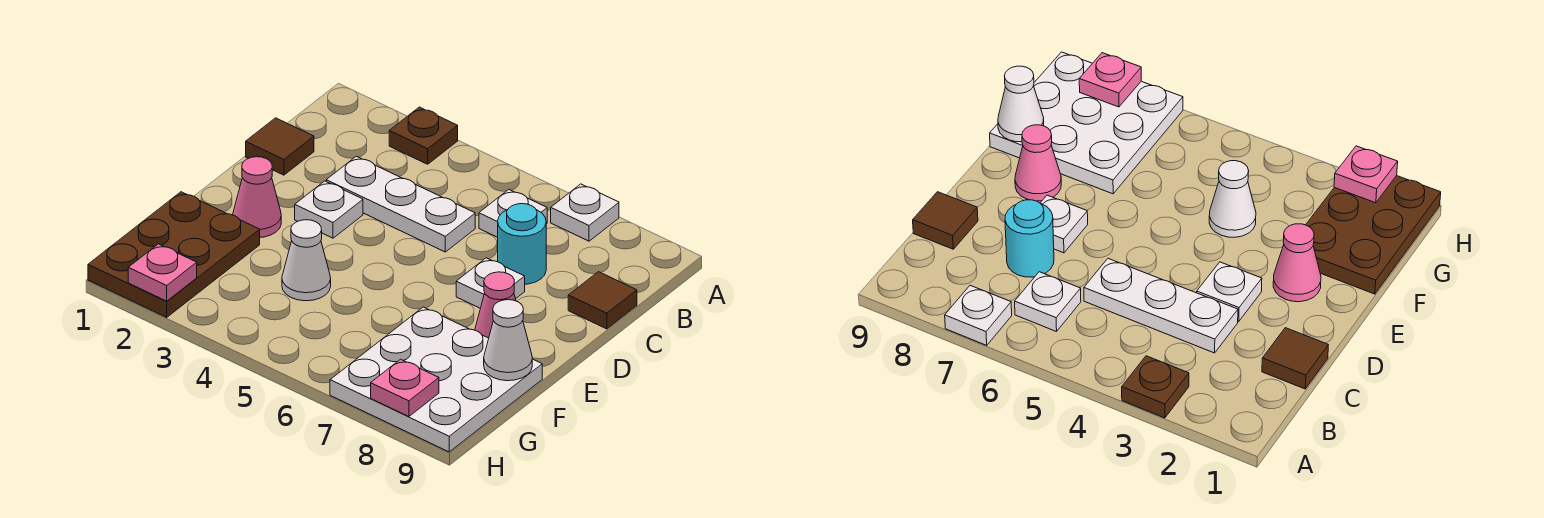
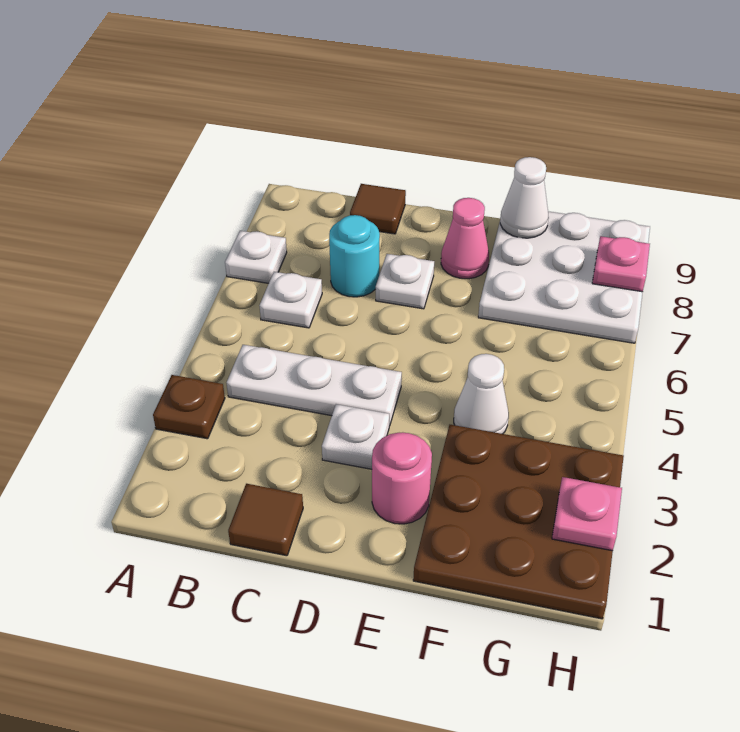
white plate C3:C5 level 1 -> white plate B4:D4 level 1
pink cone E2 level 1 -> pink round brick E2 level 1
brown plate F1:H2 level 1 -> brown plate F1:H3 level 1

